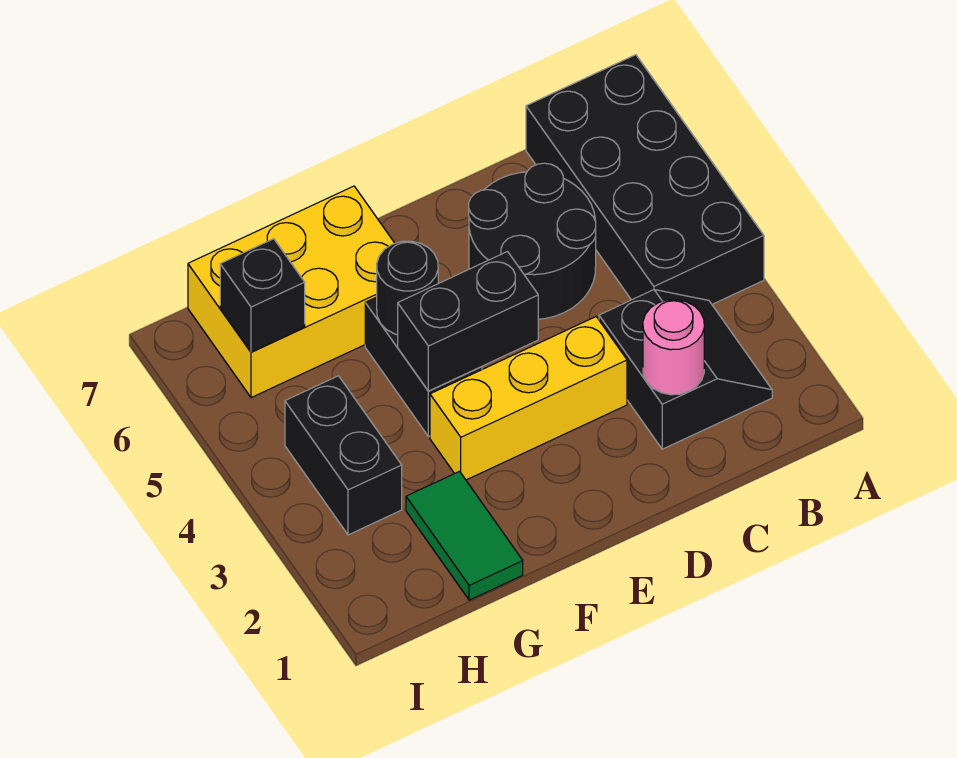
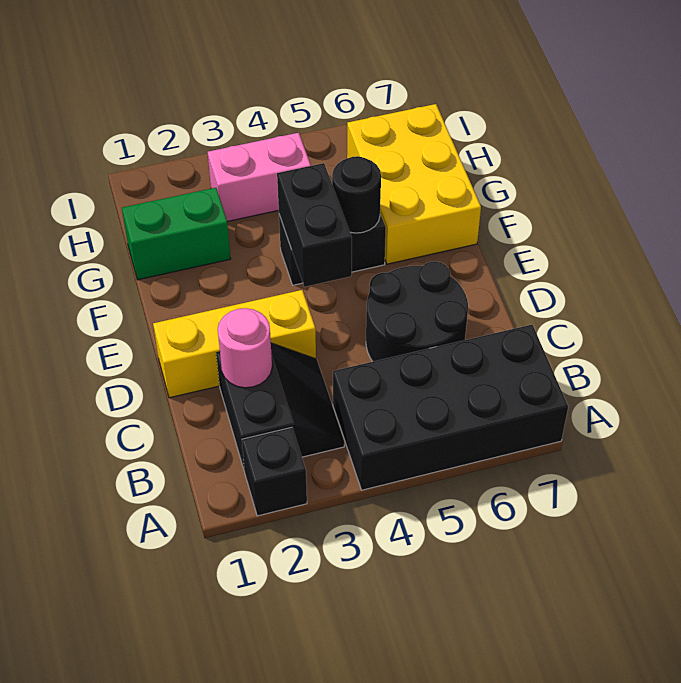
black slope B2:C3 level 1 top C -> black slope B2:C3 level 1 top 2
yellow brick D3:F3 level 1 -> yellow brick D1:D3 level 1
green tile G1:G2 level 1 -> green brick G1:G2 level 1
black brick H3:H4 level 1 -> pink brick H3:H4 level 1
black brick H6 level 2 -> black brick A2 level 1

